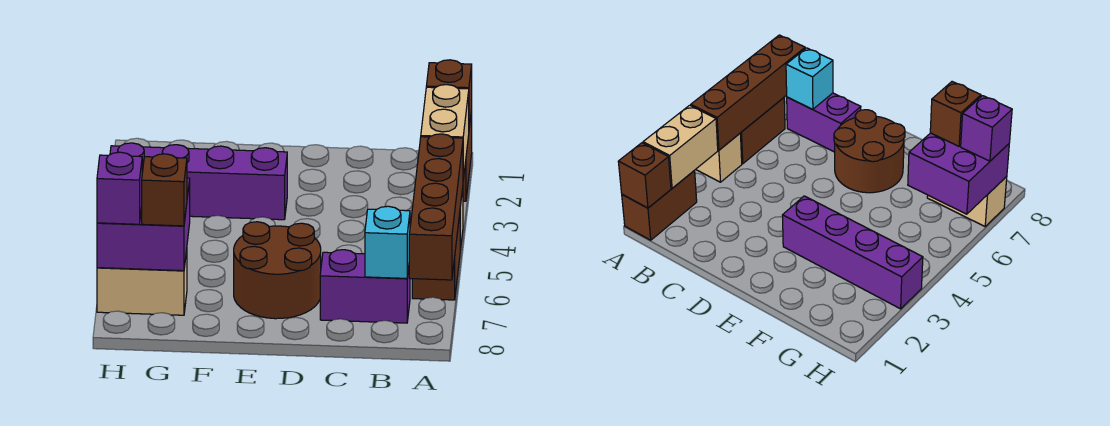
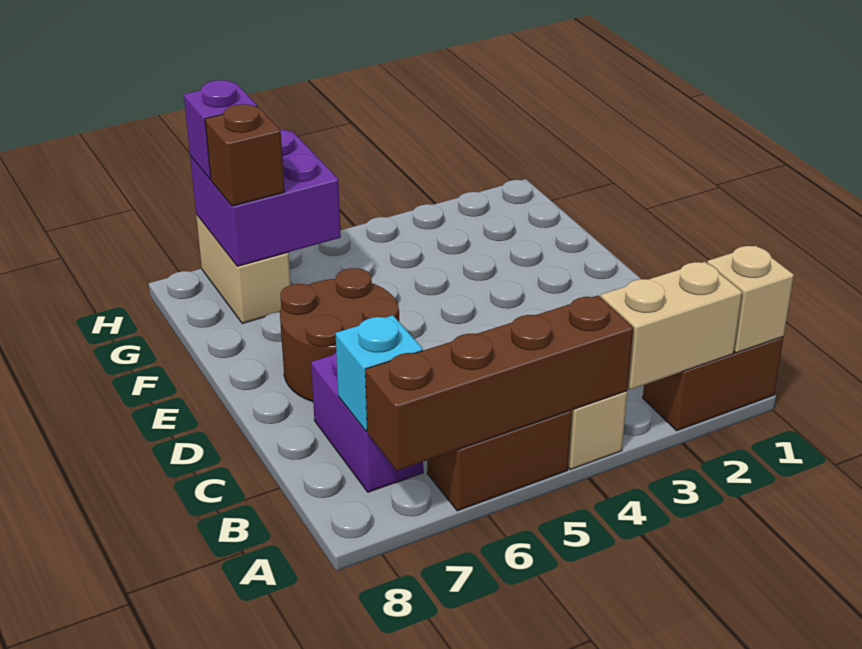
brown brick A1 level 2 -> tan brick A1 level 2
purple brick E3:H3 level 1 -> none

